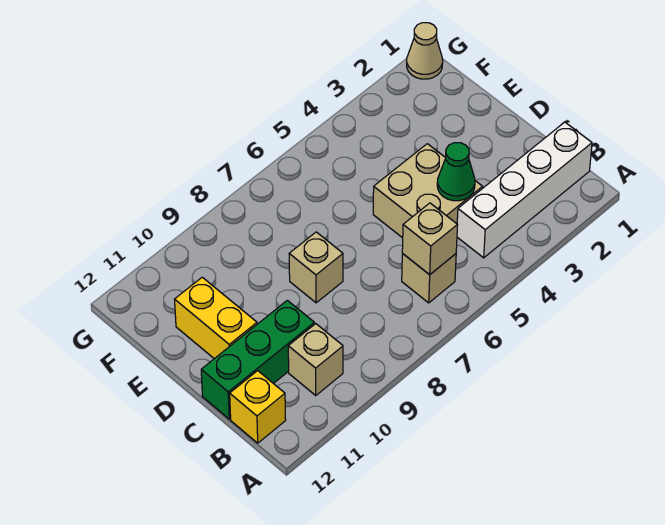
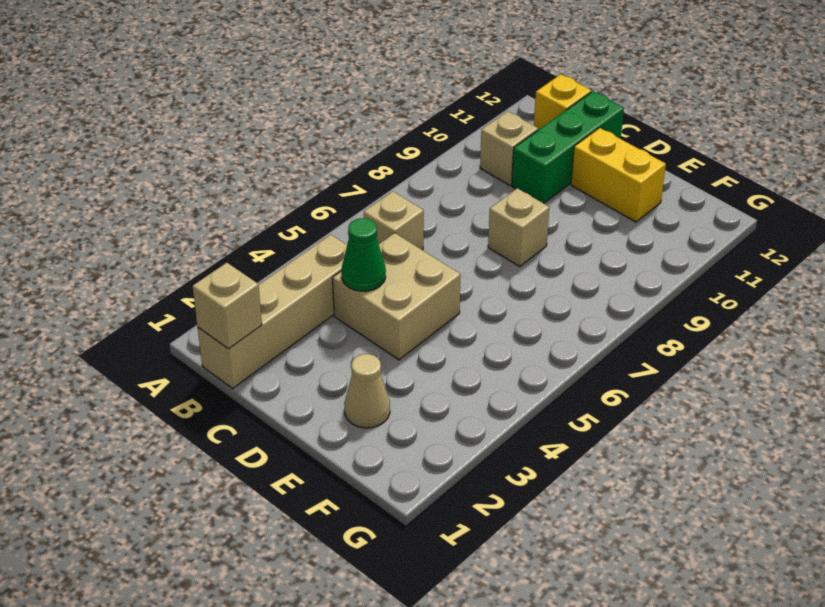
white brick B1:B4 level 1 -> tan brick B1:B4 level 1
tan brick B6 level 2 -> tan brick B1 level 2
tan cone G1 level 1 -> tan cone E2 level 1

